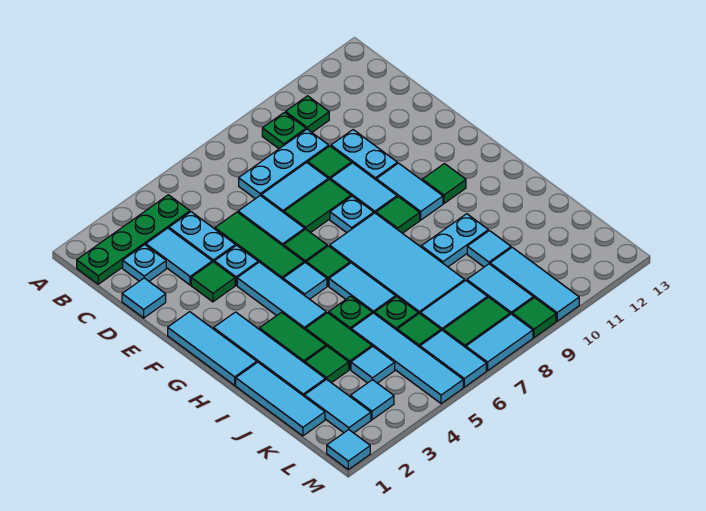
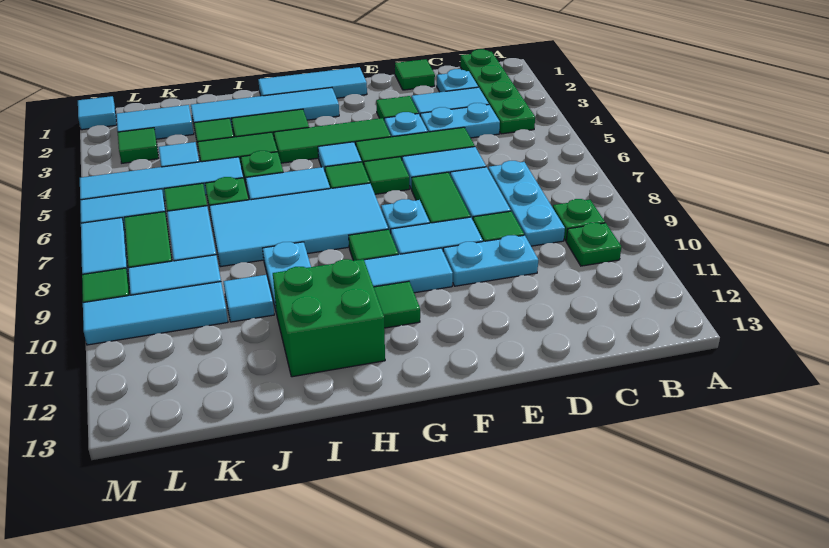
cyan tile D1 level 1 -> green tile D1 level 1
cyan tile F4:H4 level 1 -> green tile F4:H4 level 1
none -> green brick H11:I12 level 1
cyan tile I1:K1 level 1 -> none
cyan tile L3 level 1 -> green tile L3 level 1

